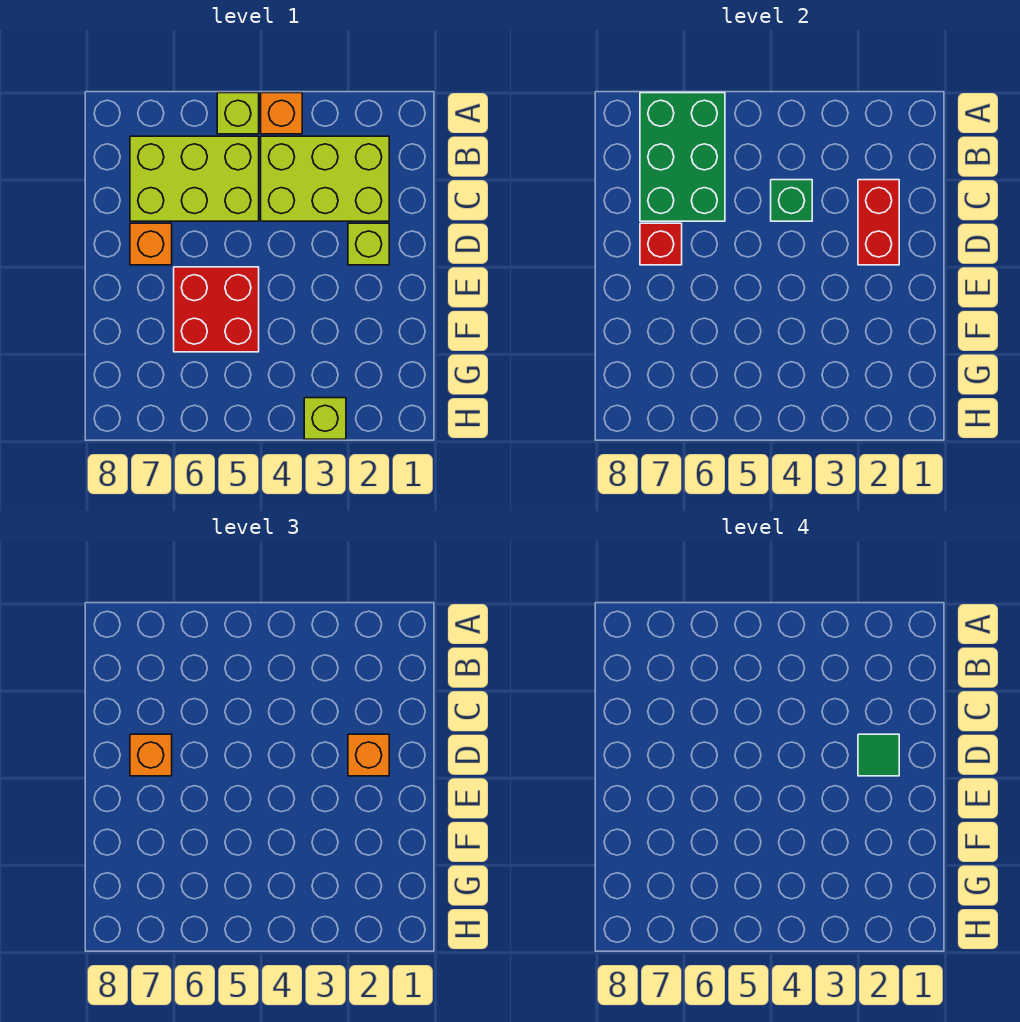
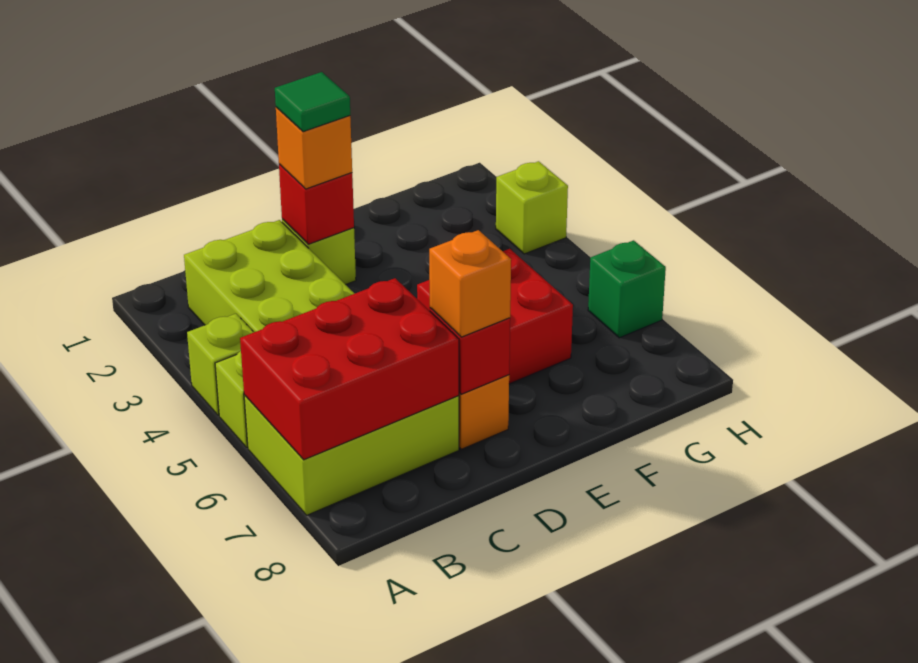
orange brick A4 level 1 -> lime brick A4 level 1
green brick A6:C7 level 2 -> red brick A6:C7 level 2
lime brick B5:C7 level 1 -> lime brick A6:C7 level 1
red brick C2:D2 level 2 -> red brick D2 level 2
green brick C4 level 2 -> green brick H6 level 1

